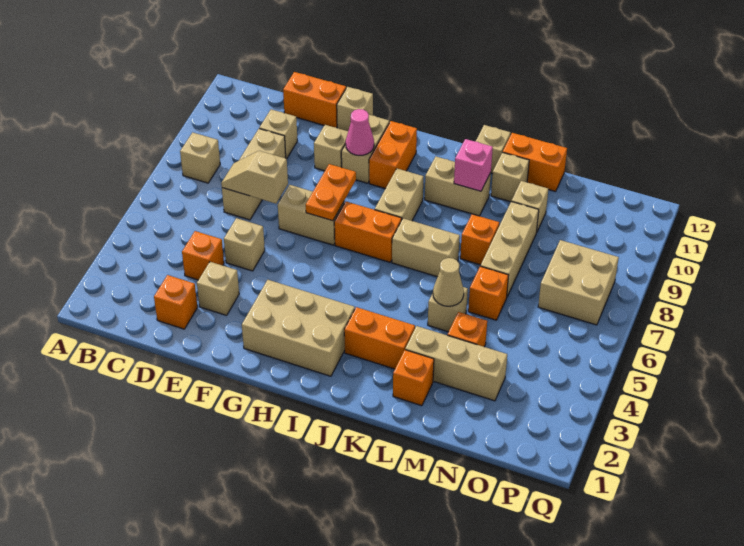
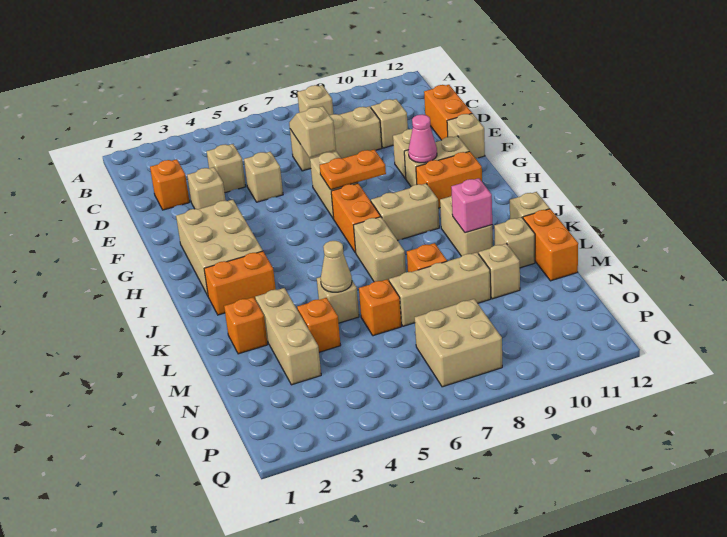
orange brick D4 level 1 -> tan brick D4 level 1
orange brick J3:K3 level 1 -> orange brick J2:J3 level 1

